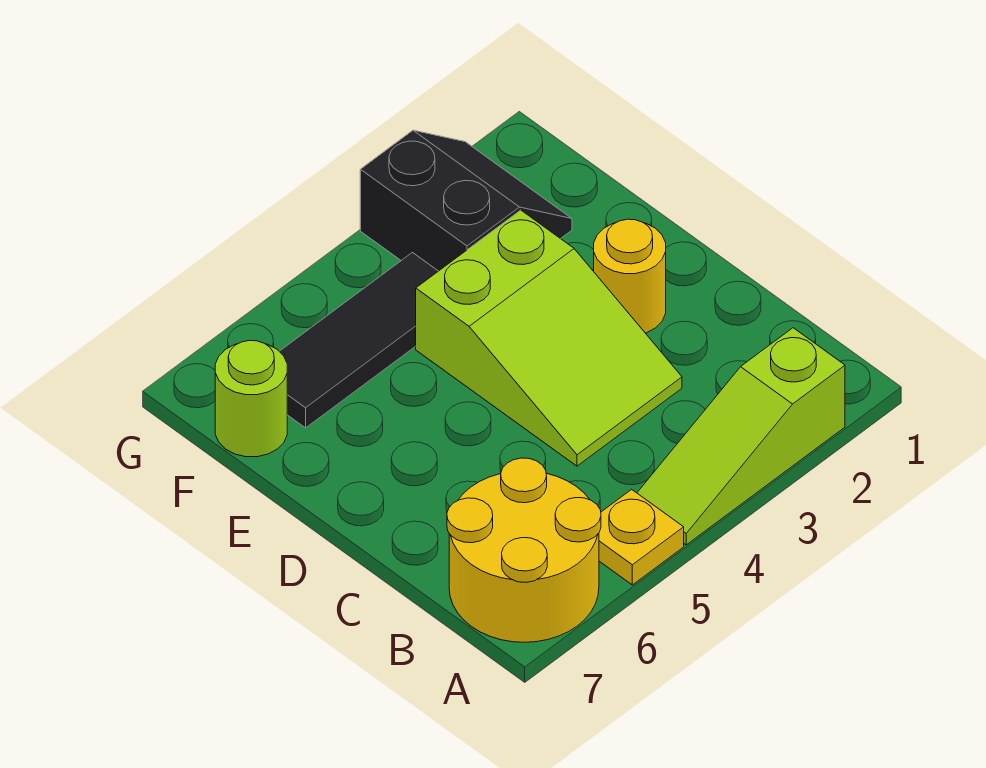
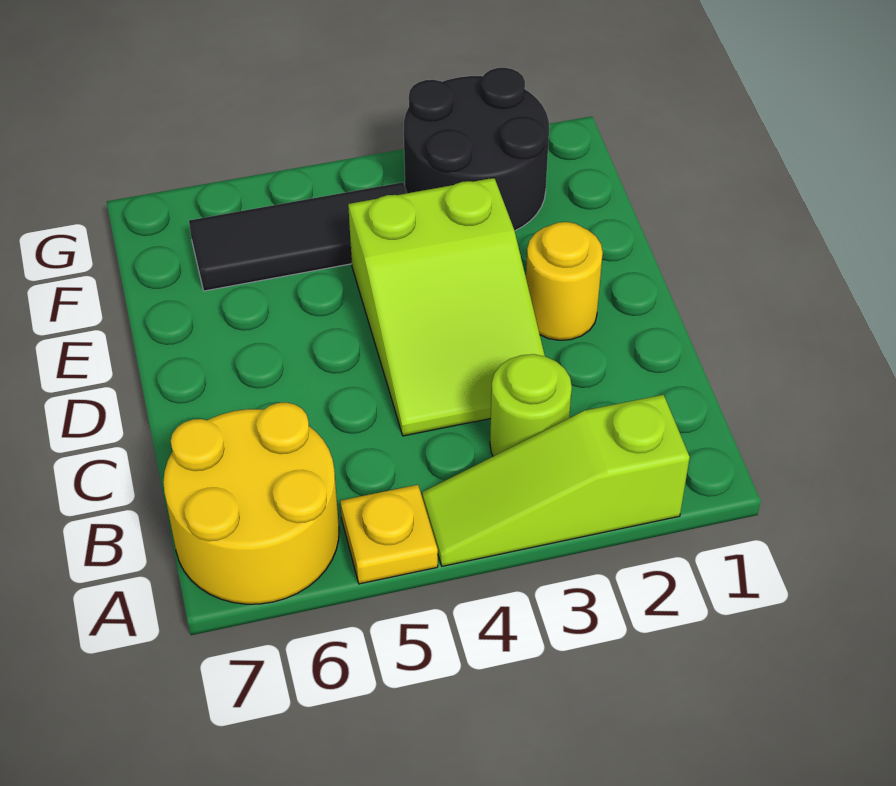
black slope F2:G3 level 1 top 3 -> black round brick F2:G3 level 1
lime round brick F7 level 1 -> lime round brick B3 level 1

